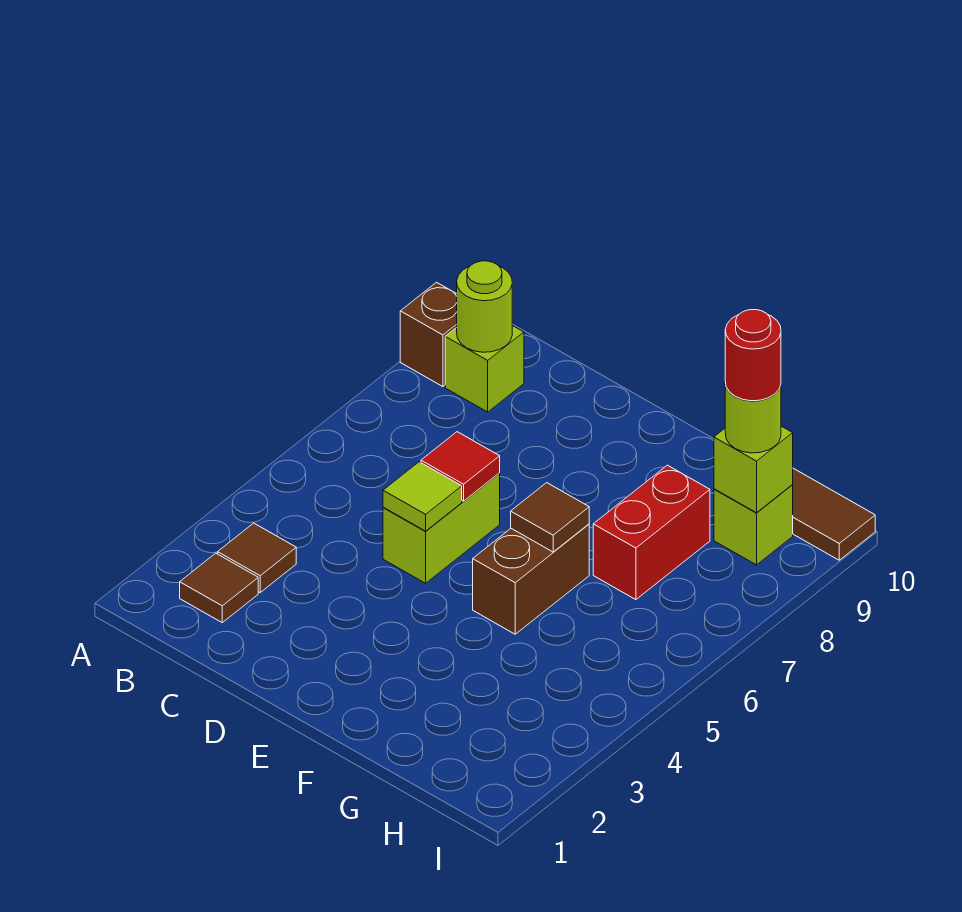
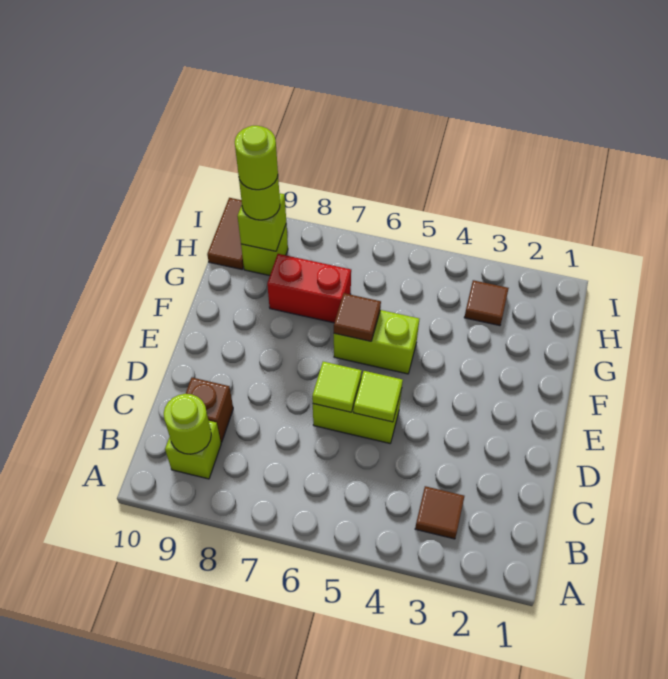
brown brick A9 level 1 -> brown brick C9 level 1
brown tile B2 level 1 -> brown tile H3 level 1
red tile D6 level 2 -> lime tile D6 level 2
brown brick F5:F6 level 1 -> lime brick F5:F6 level 1
red round brick H9 level 4 -> lime round brick H9 level 4

